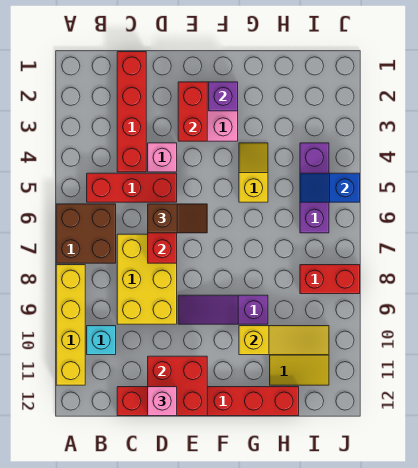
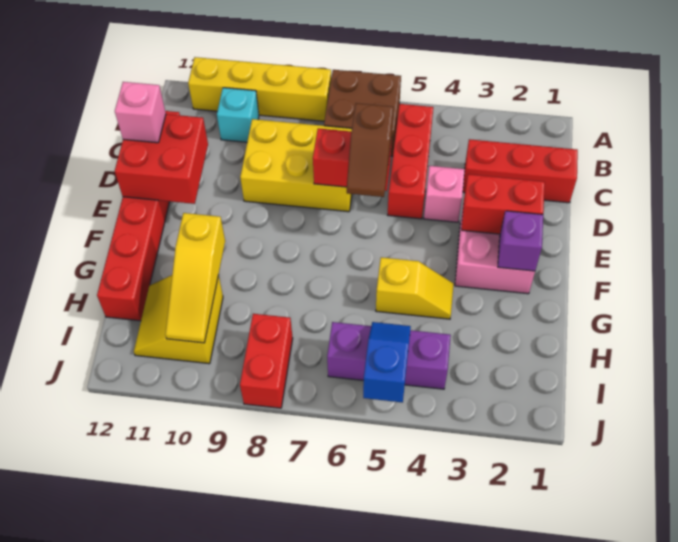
red brick C1:C4 level 1 -> red brick C1:C3 level 1
purple slope E9:G9 level 1 top G -> none

